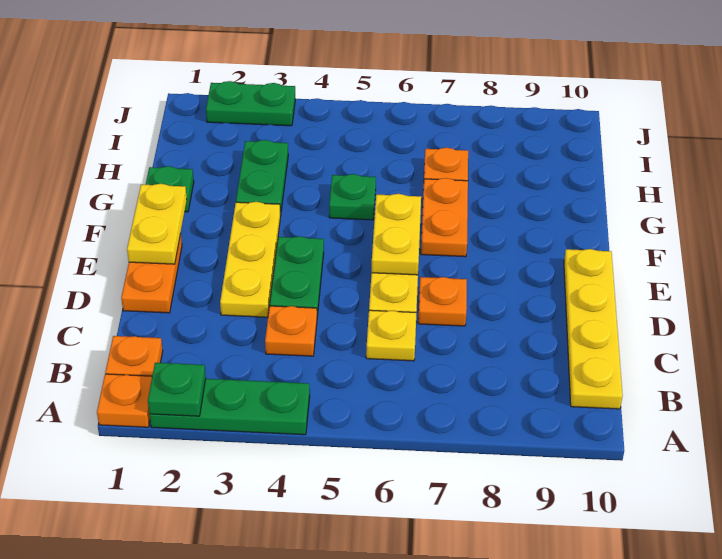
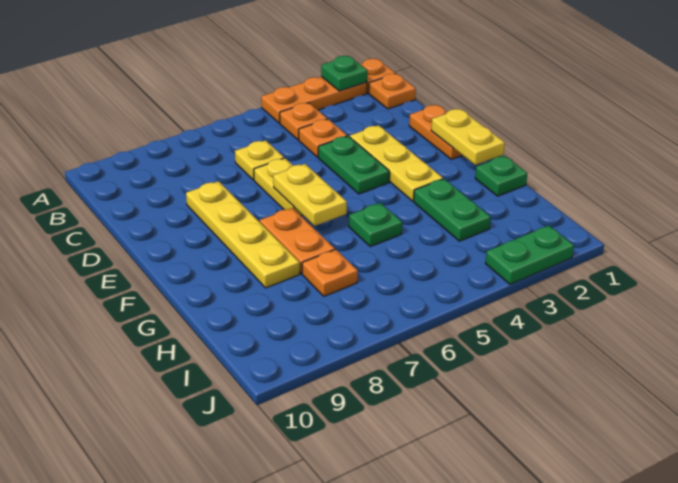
green plate A2:A4 level 1 -> orange plate A2:A4 level 1
yellow plate B10:E10 level 1 -> yellow plate D8:G8 level 1
orange plate D7 level 1 -> orange plate B4 level 1

